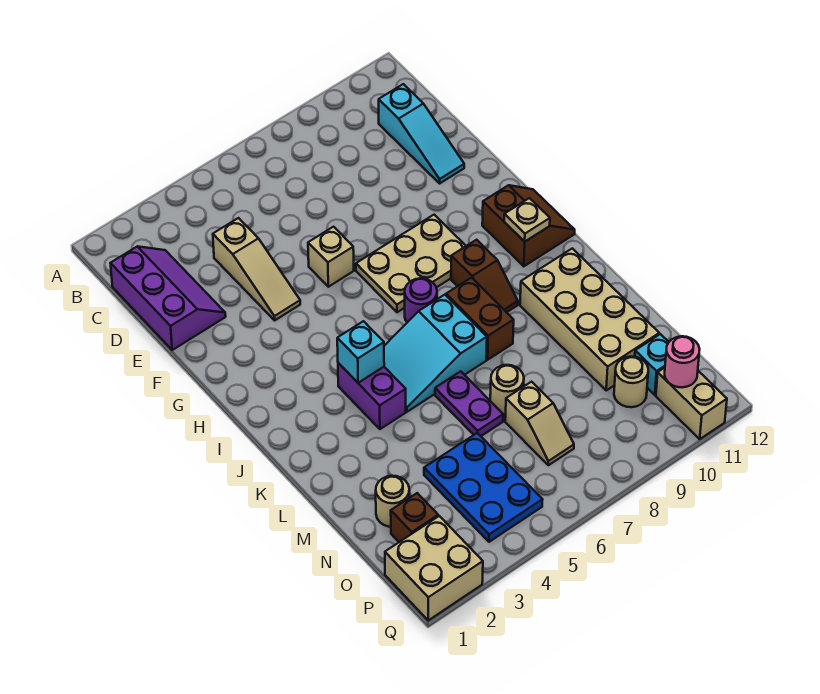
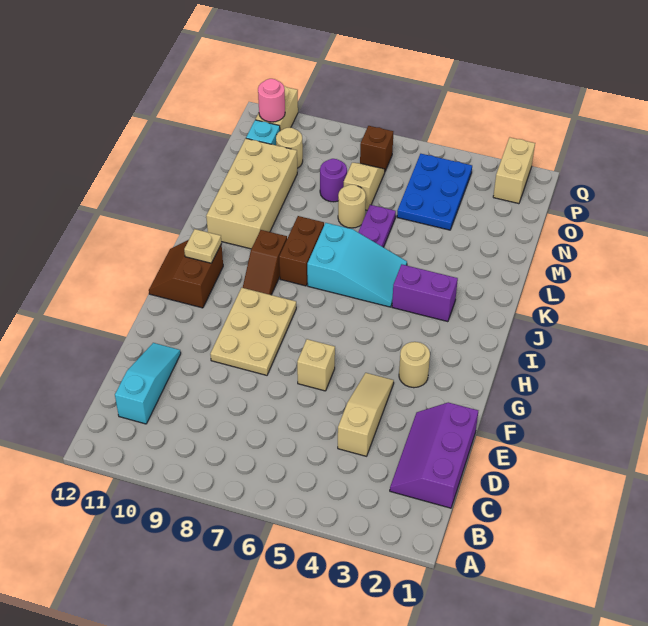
tan plate G7:H9 level 1 -> tan plate F8:H9 level 1
purple round brick I7 level 1 -> purple round brick N8 level 1
brown slope I9:J9 level 1 top I -> brown slope I9:J9 level 1 top J
purple brick J4:K4 level 1 -> purple brick J3:J4 level 1
cyan brick J4 level 2 -> none
tan round brick N2 level 1 -> tan round brick G3 level 1
brown brick O2 level 1 -> brown brick P7 level 1
tan brick P1:Q2 level 1 -> tan brick P2:Q2 level 1

